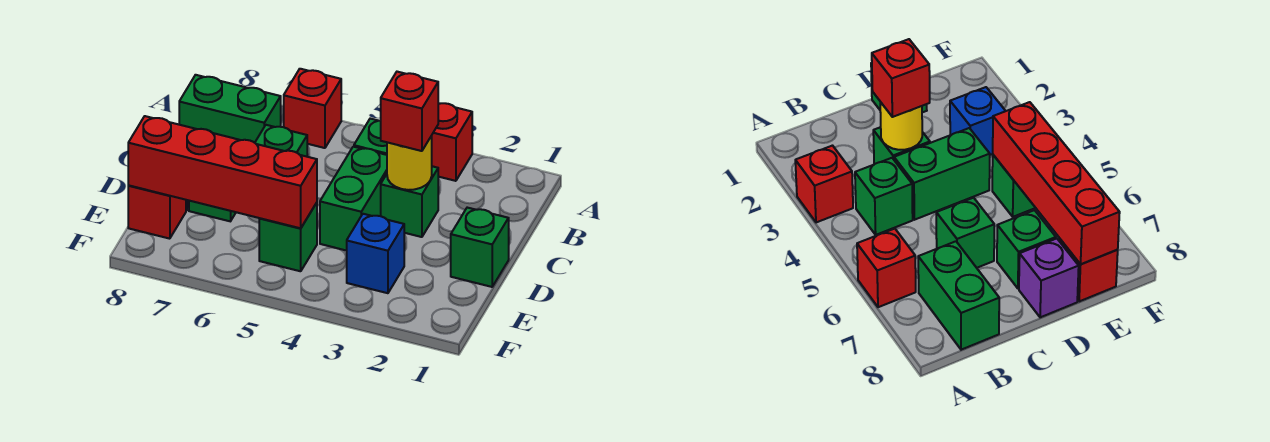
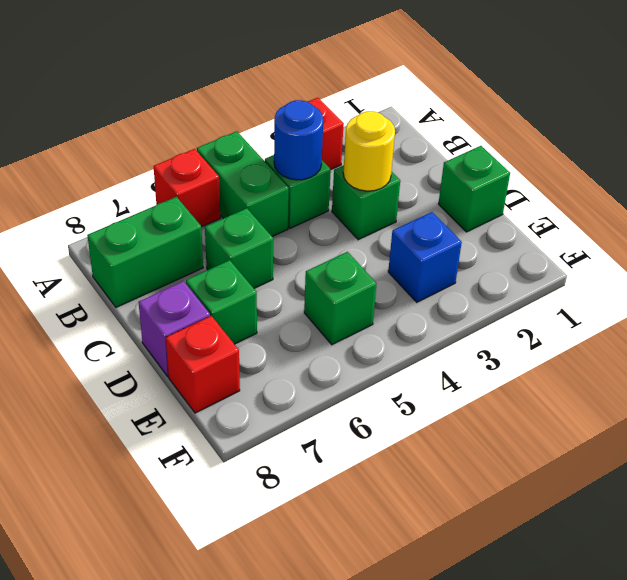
none -> blue round brick B4 level 2
red brick C3 level 3 -> none
green brick C4:D4 level 1 -> green brick A5:B5 level 1
red brick E5:E8 level 2 -> none

